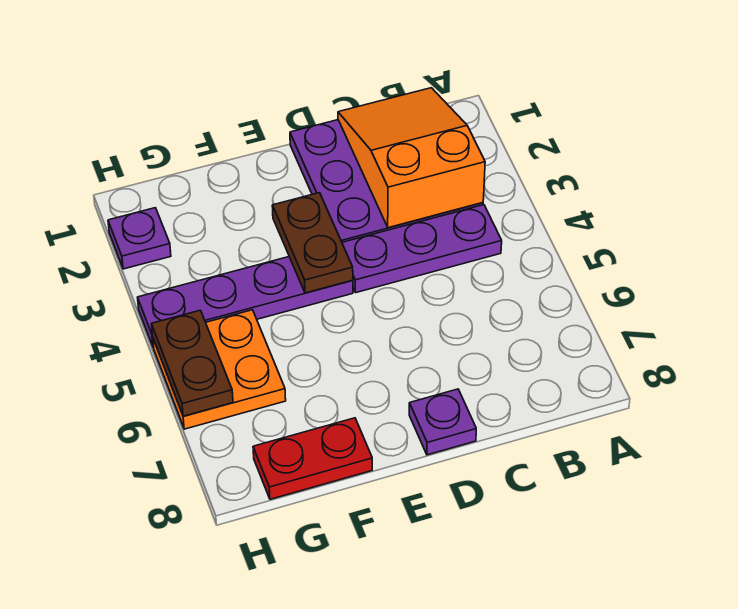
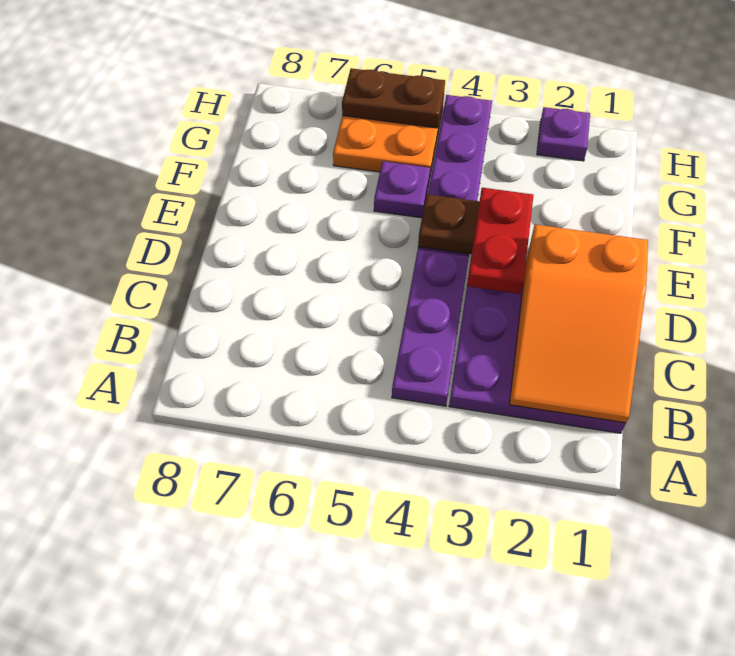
orange slope B1:C3 level 2 top 3 -> orange slope B1:D2 level 2 top D
purple plate D8 level 1 -> purple plate F5 level 1
red plate F8:G8 level 1 -> red plate D3:E3 level 3

